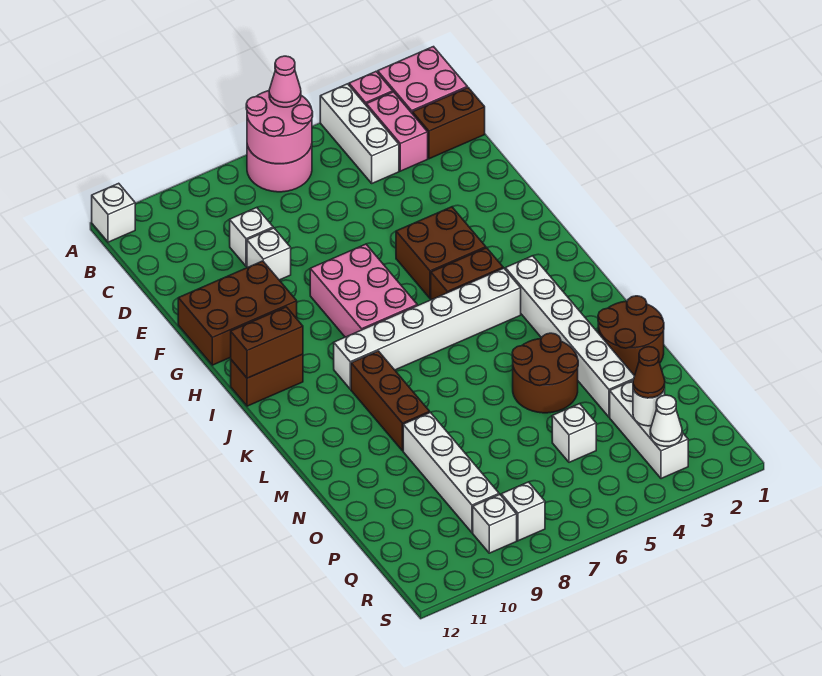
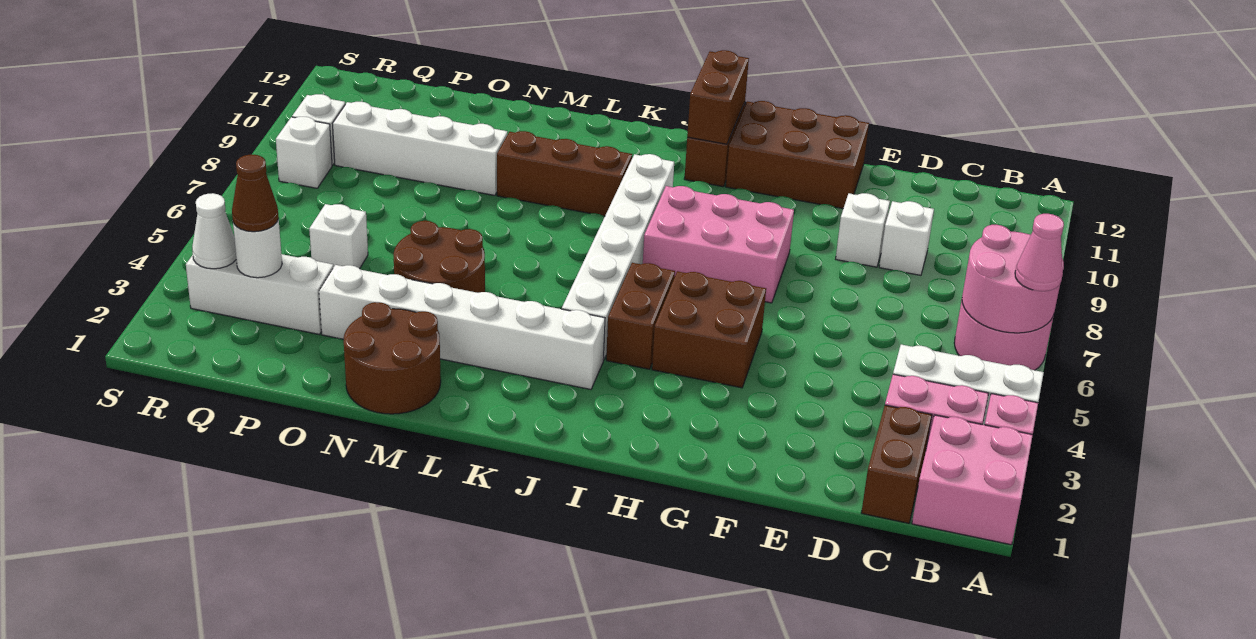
white brick A12 level 1 -> none
brown brick F10:G12 level 1 -> brown brick F11:H12 level 1

